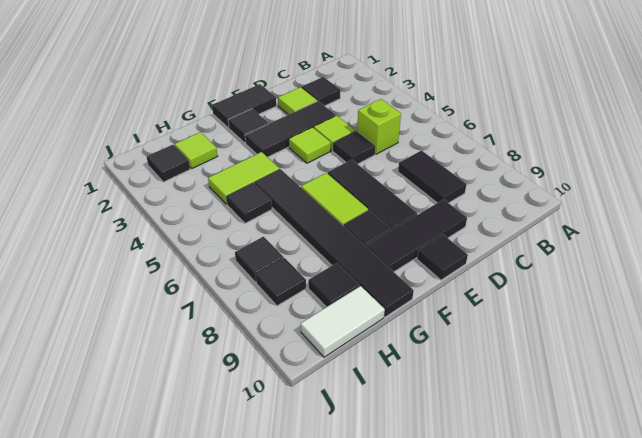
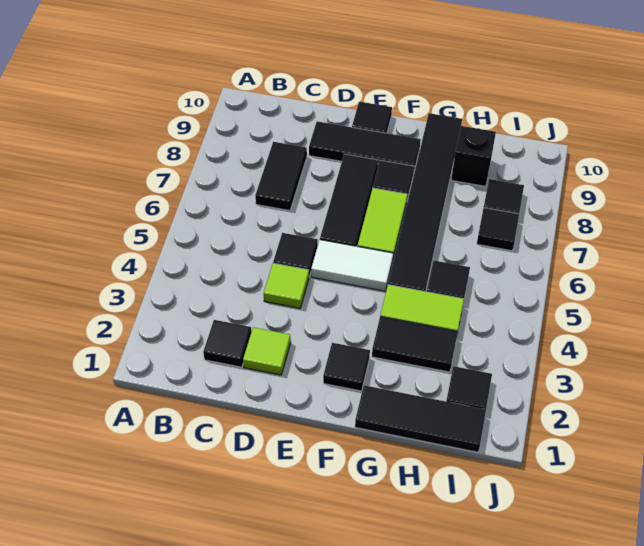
lime brick C5 level 1 -> none
black tile D3:F3 level 1 -> black tile G1:I1 level 1
black tile E1:F1 level 1 -> black tile G3:H3 level 1
lime tile E4 level 1 -> none
lime tile H2 level 1 -> none
black tile H9 level 1 -> black brick H9 level 1
white tile H10:I10 level 1 -> white tile E5:F5 level 1

